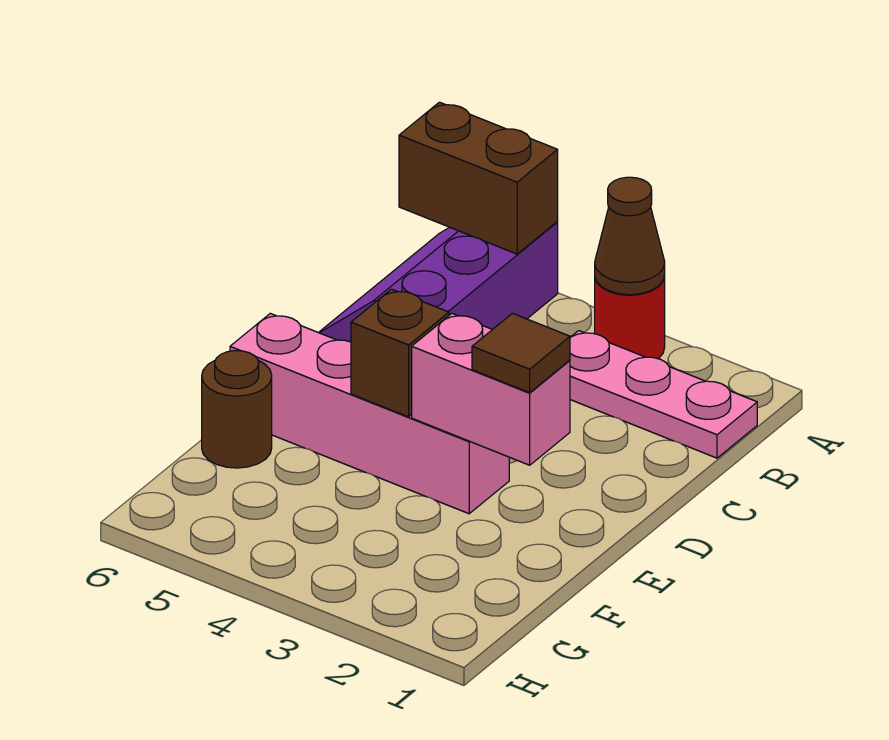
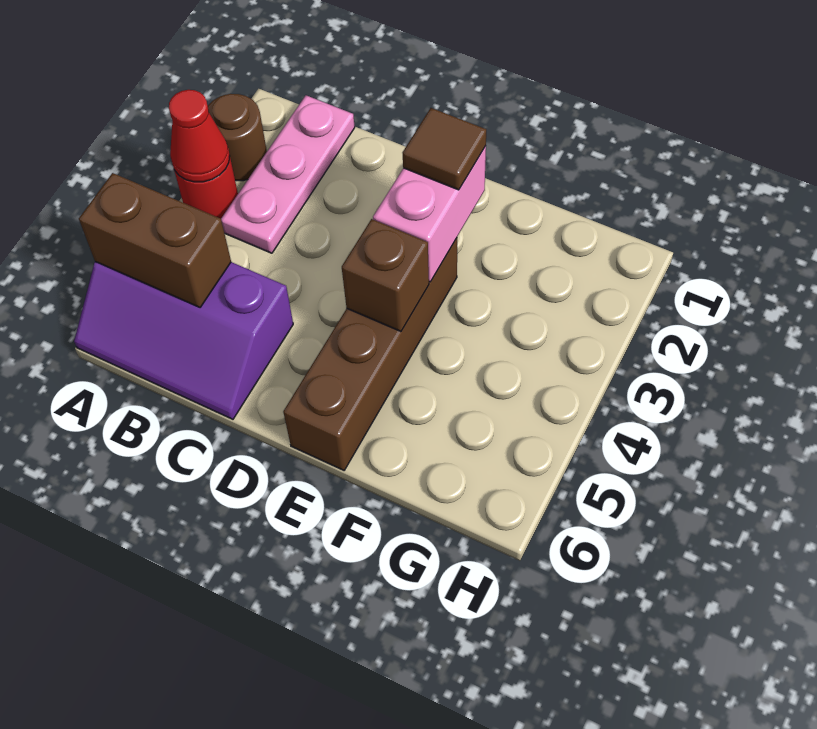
brown cone A3 level 2 -> red cone A3 level 2
brown brick A5:A6 level 2 -> brown brick A5:B5 level 2
pink brick E3:E6 level 1 -> brown brick E3:E6 level 1
brown round brick F6 level 1 -> brown round brick A2 level 1

